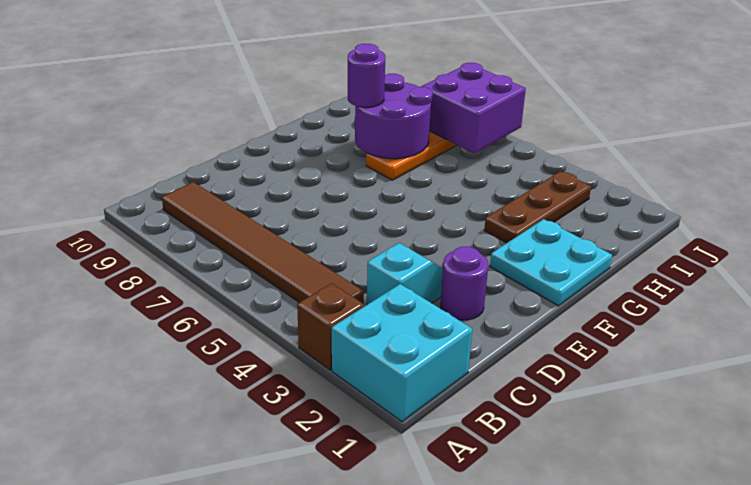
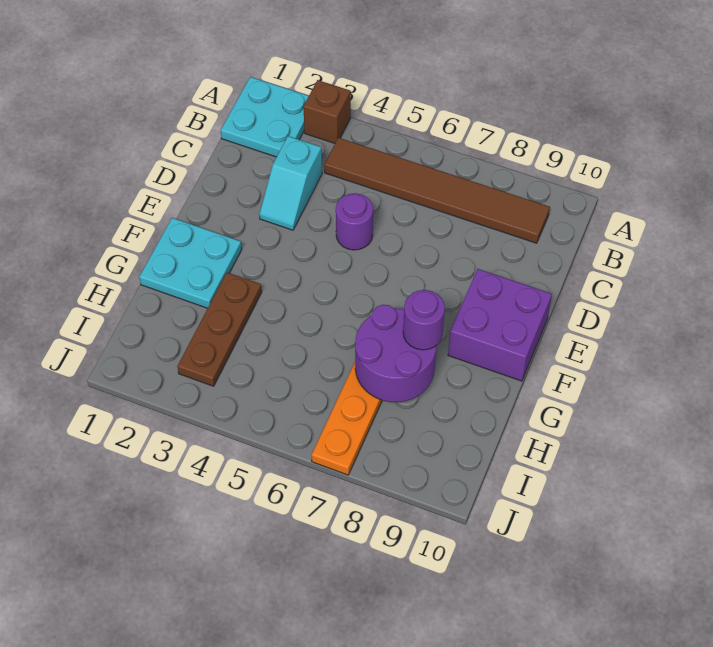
cyan brick A1:B2 level 1 -> cyan plate A1:B2 level 1
purple round brick D2 level 1 -> purple round brick D5 level 1
purple brick I6:J7 level 2 -> purple brick E9:F10 level 1

